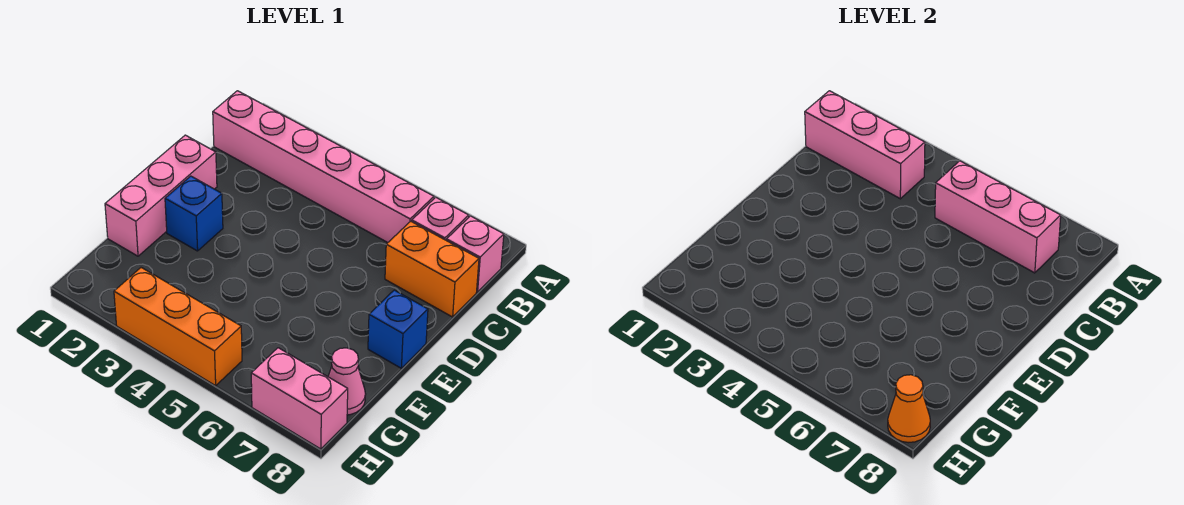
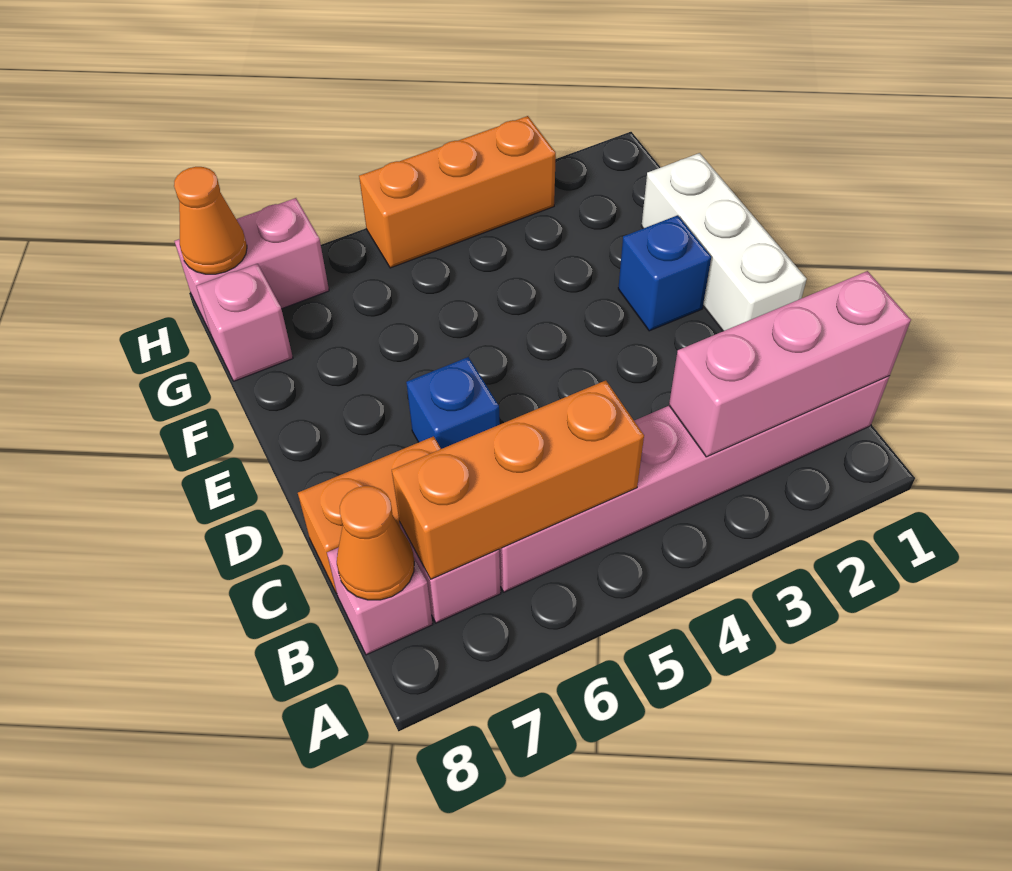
pink brick B5:B7 level 2 -> orange brick B5:B7 level 2
none -> orange cone B8 level 2
pink brick D1:F1 level 1 -> white brick D1:F1 level 1
blue brick E8 level 1 -> blue brick D6 level 1
pink cone G8 level 1 -> pink brick G8 level 1

